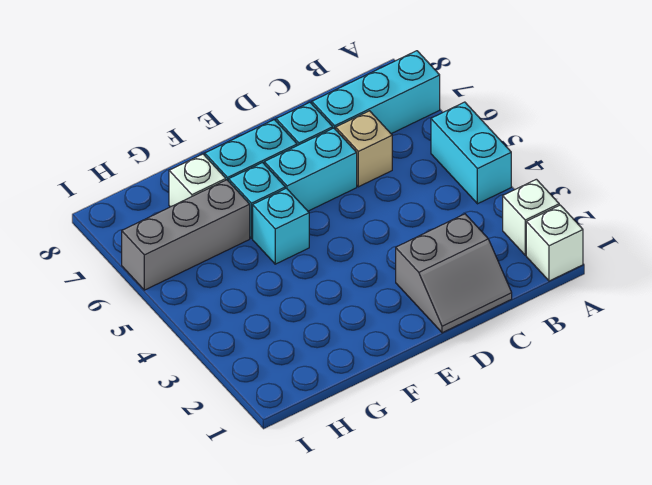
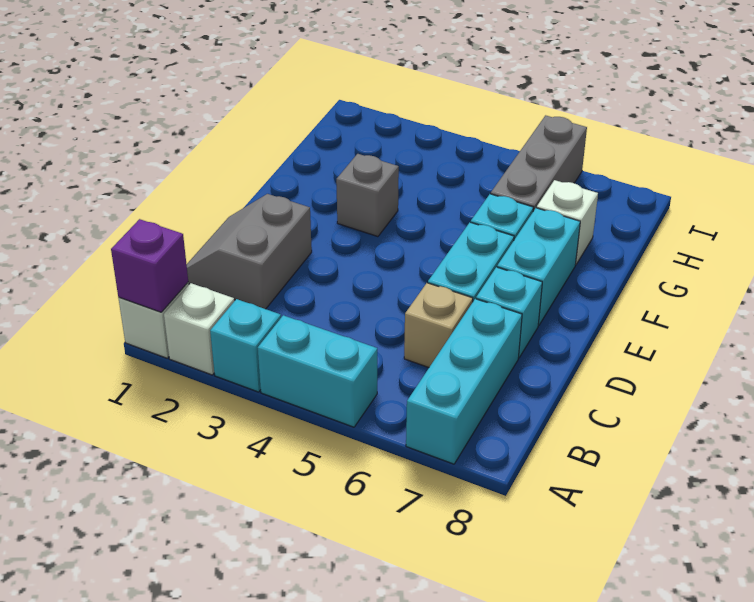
none -> purple brick A1 level 2
none -> grey brick F3 level 1
cyan brick F5 level 1 -> cyan brick A3 level 1

